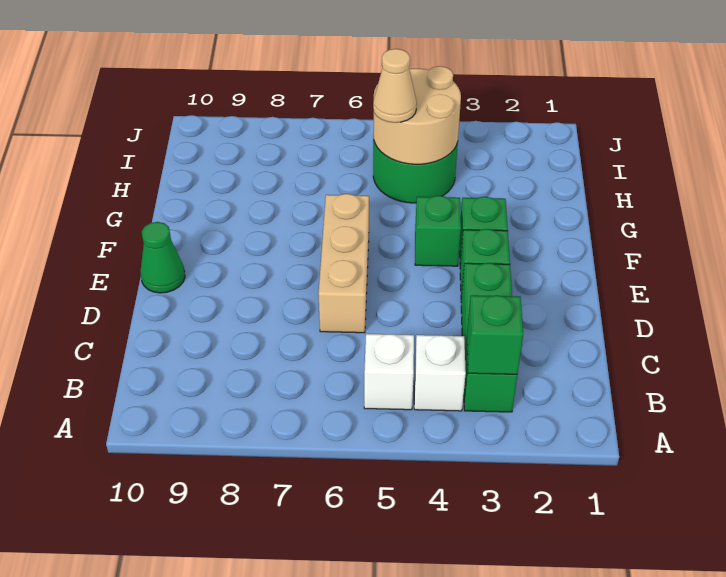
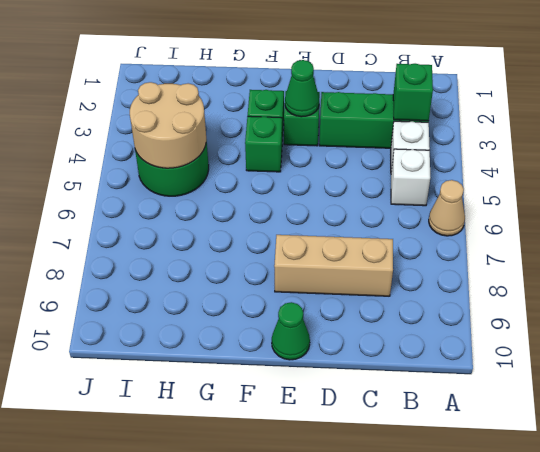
tan brick D6:F6 level 1 -> tan brick C8:E8 level 1
none -> green cone E3 level 2
tan cone H5 level 3 -> tan cone A6 level 1

